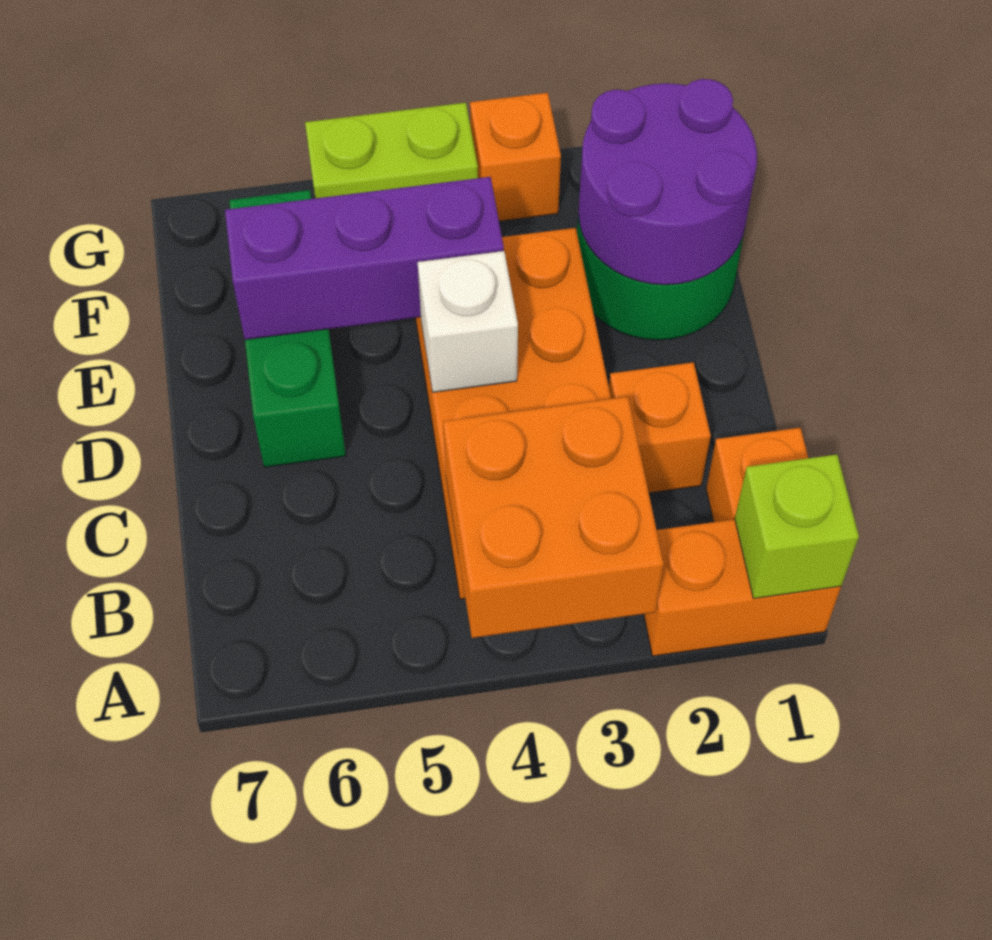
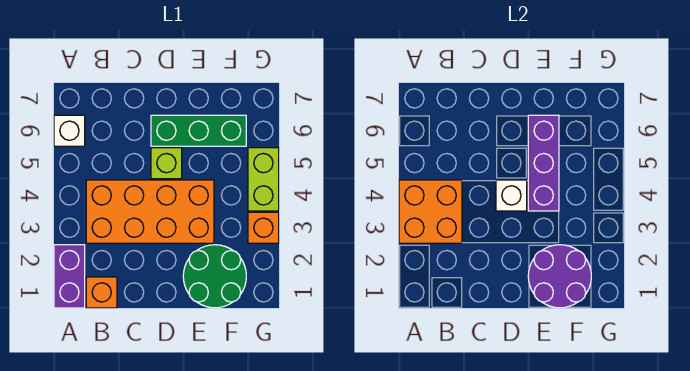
orange brick A1:A2 level 1 -> purple brick A1:A2 level 1
lime brick A1 level 2 -> lime brick D5 level 1
none -> white brick A6 level 1
orange brick C2 level 1 -> none

